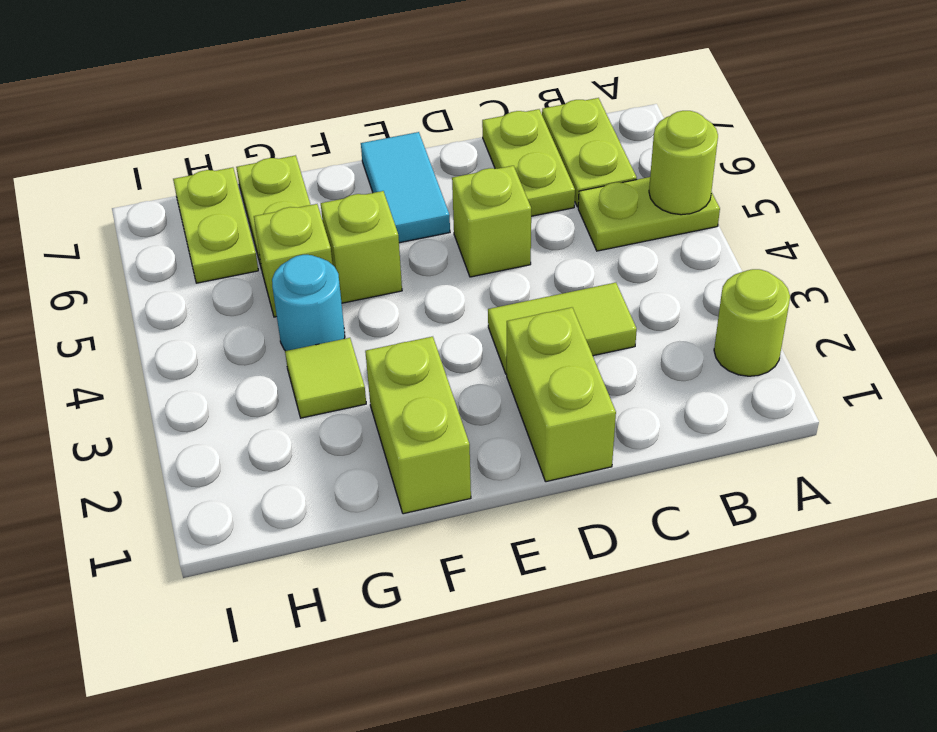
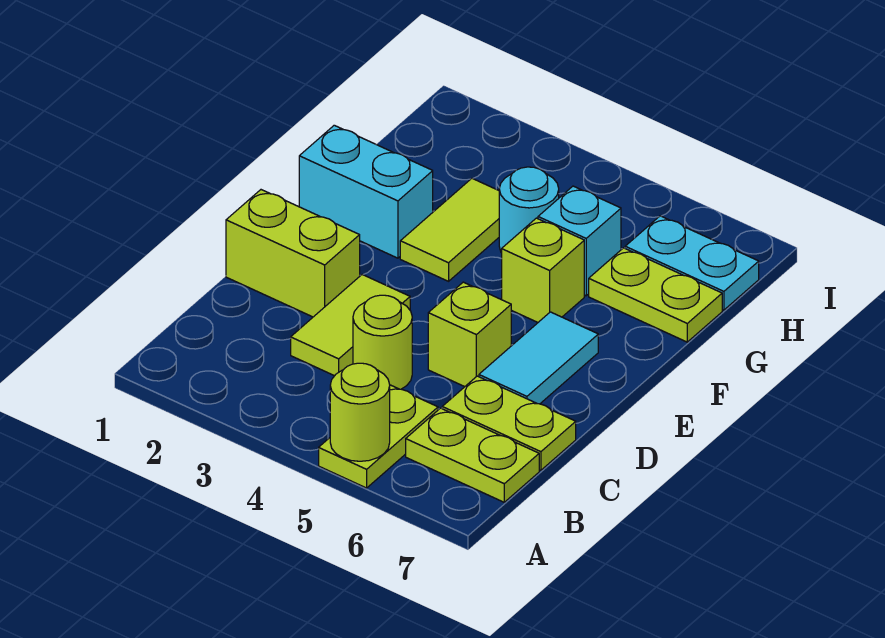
lime round brick A2 level 1 -> lime round brick C4 level 1
cyan tile E6:E7 level 1 -> cyan tile D6:E6 level 1
lime brick F1:F2 level 1 -> cyan brick F1:F2 level 1
lime tile G3 level 1 -> lime tile F3:G3 level 1
lime brick G5 level 1 -> cyan brick G5 level 1
lime plate H6:H7 level 1 -> cyan plate H6:H7 level 1

